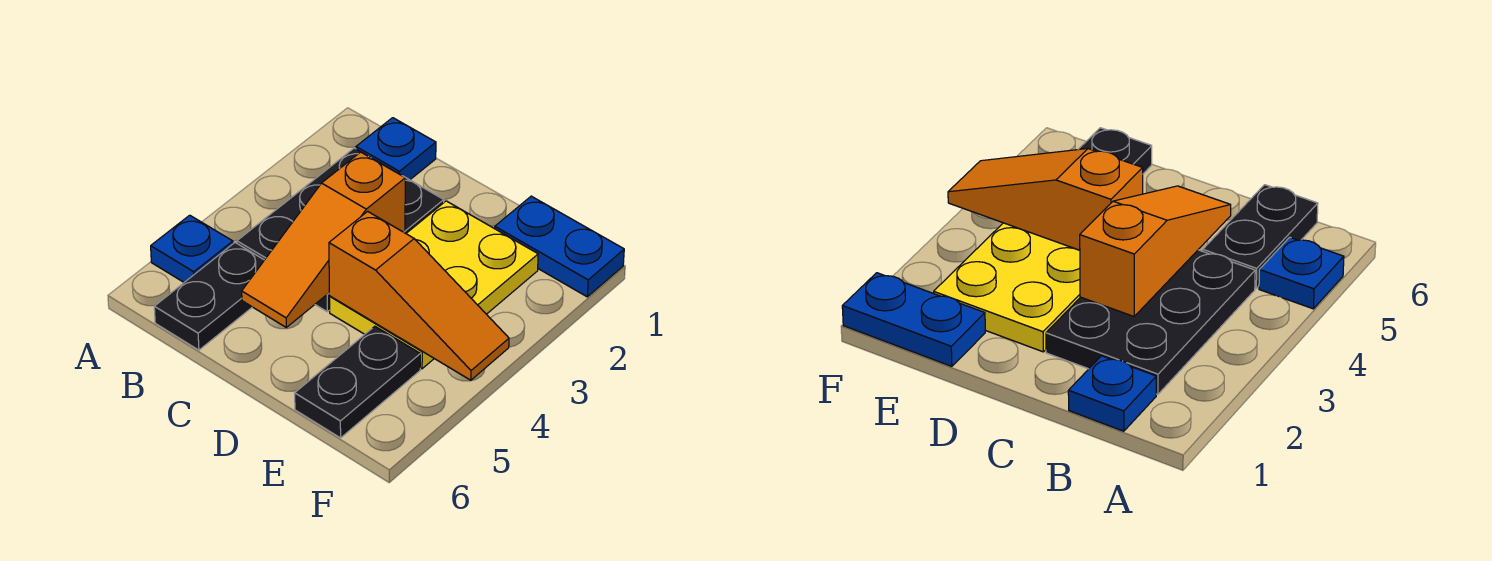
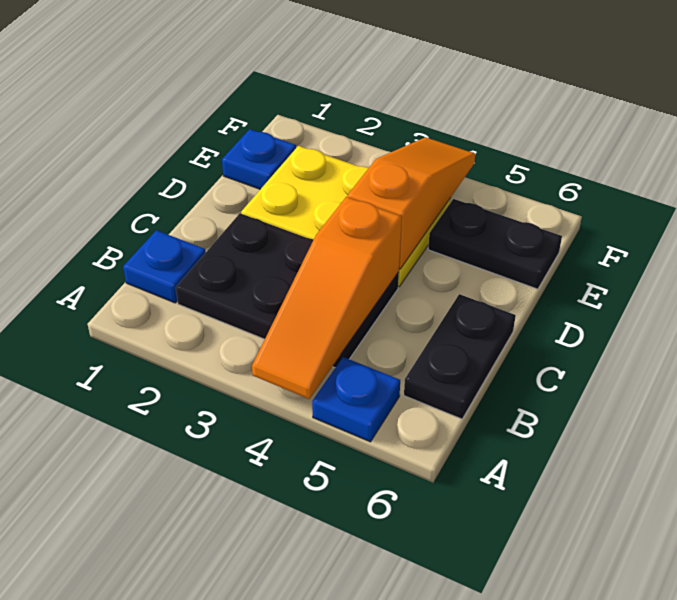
black plate B5:B6 level 1 -> black plate B6:C6 level 1
orange slope C3:C5 level 2 top 3 -> orange slope A4:C4 level 2 top C
blue plate E1:F1 level 1 -> blue plate E1 level 1

